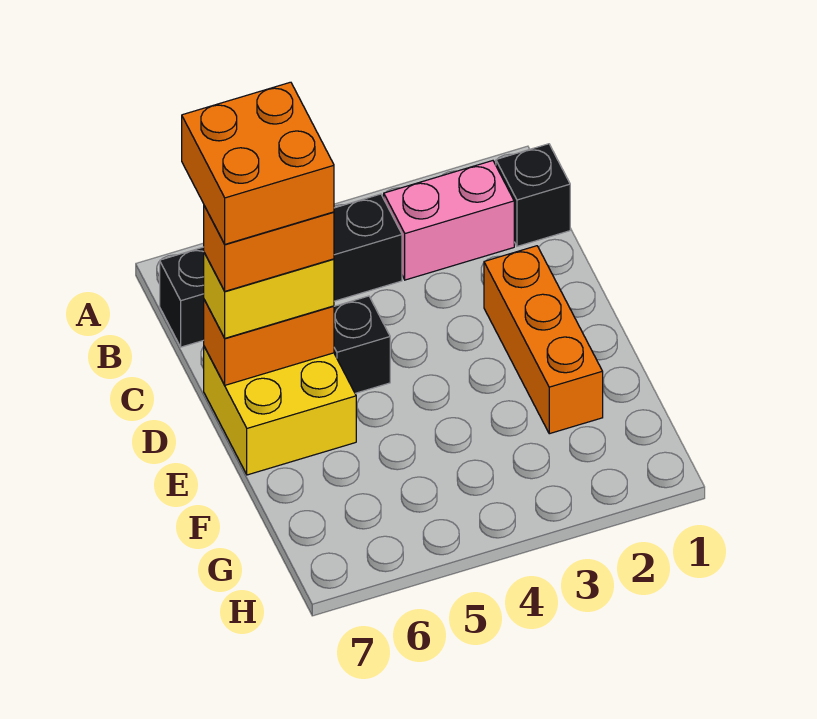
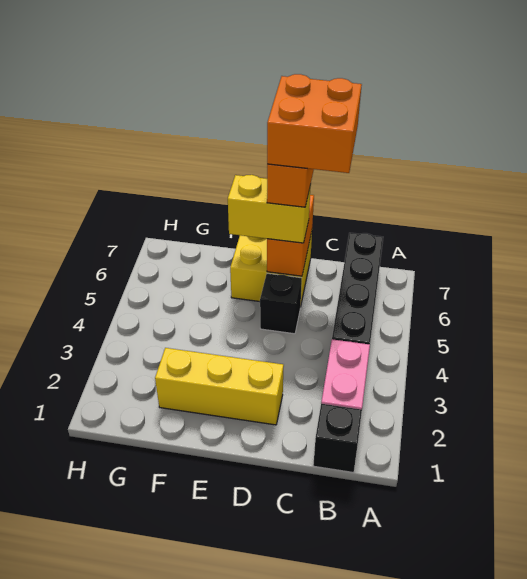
orange brick D2:F2 level 1 -> yellow brick D2:F2 level 1
yellow brick D6:D7 level 3 -> yellow brick D6:E6 level 3

